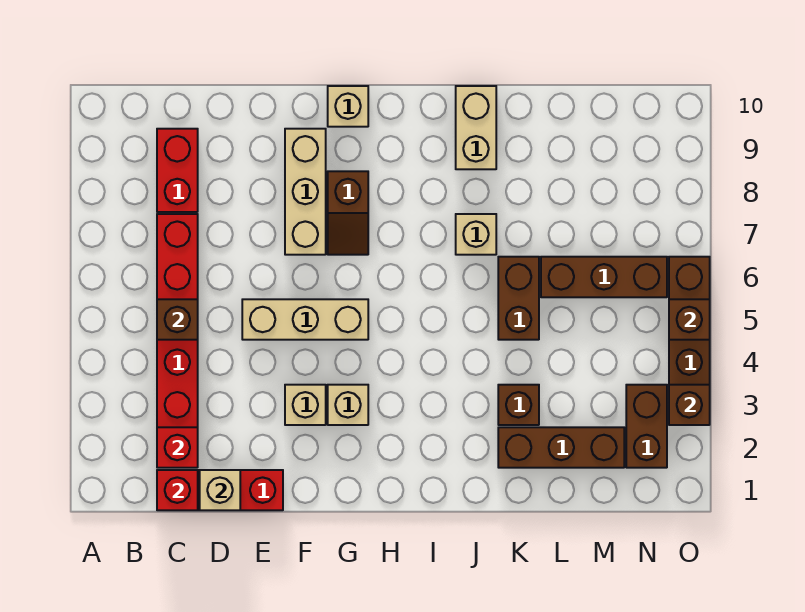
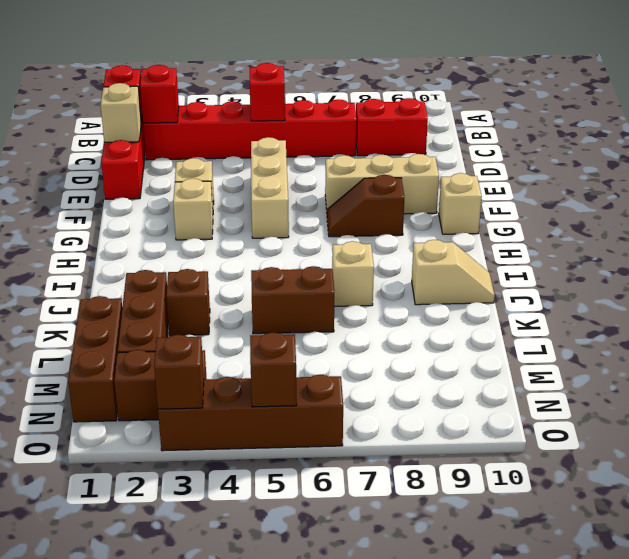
brown brick C5 level 2 -> red brick C5 level 2
tan brick J9:J10 level 1 -> tan slope J9:J10 level 1 top 9
brown brick L6:N6 level 1 -> brown brick L1:N1 level 1

